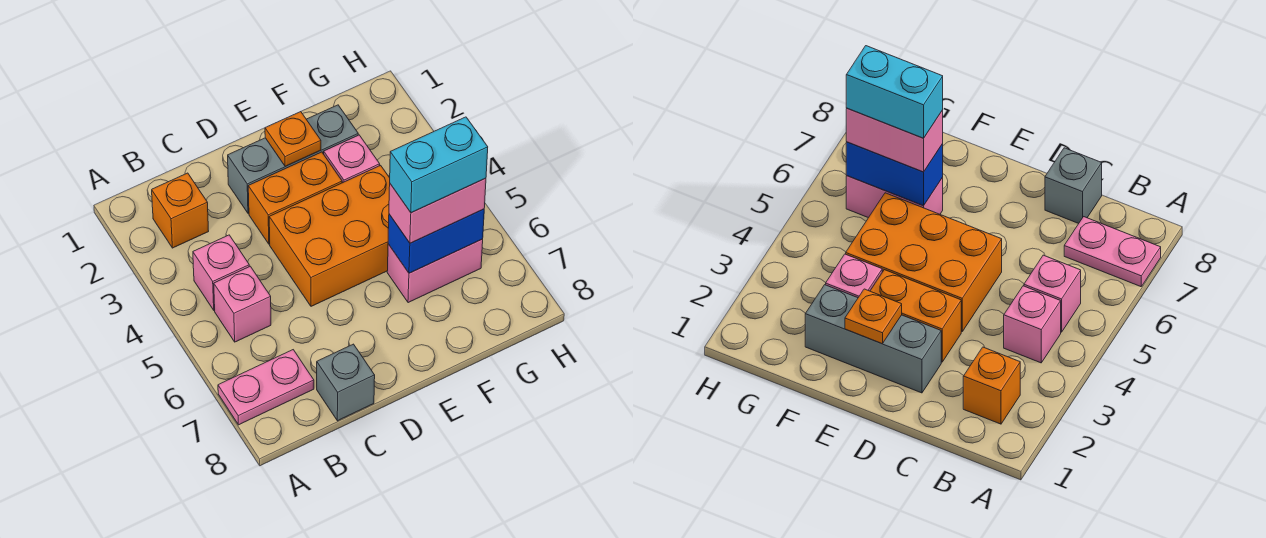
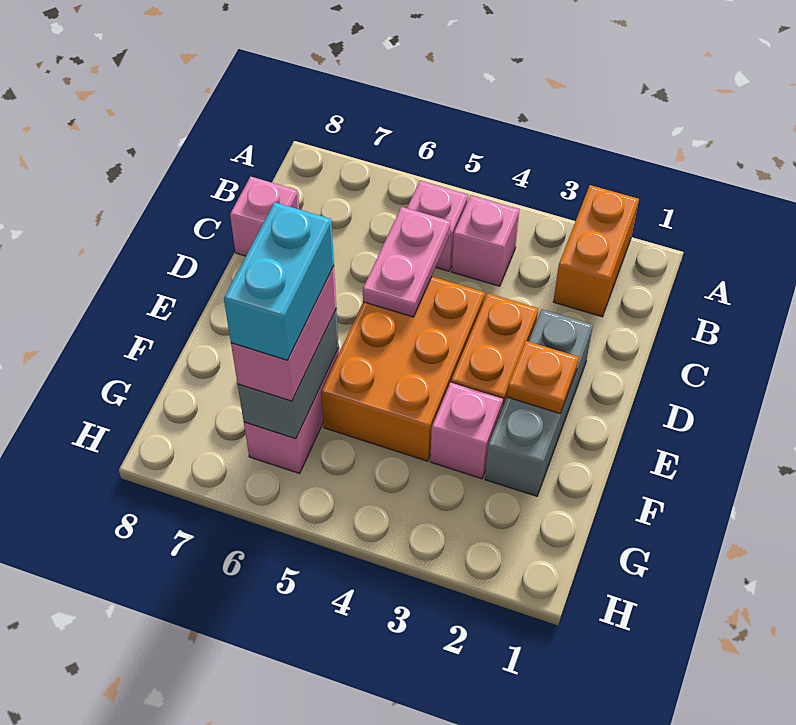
pink plate A7:B7 level 1 -> pink plate C5:D5 level 2
orange brick B2 level 1 -> orange brick A2:B2 level 1
grey brick C8 level 1 -> pink brick C8 level 1
blue brick F6:G6 level 2 -> grey brick F6:G6 level 2

